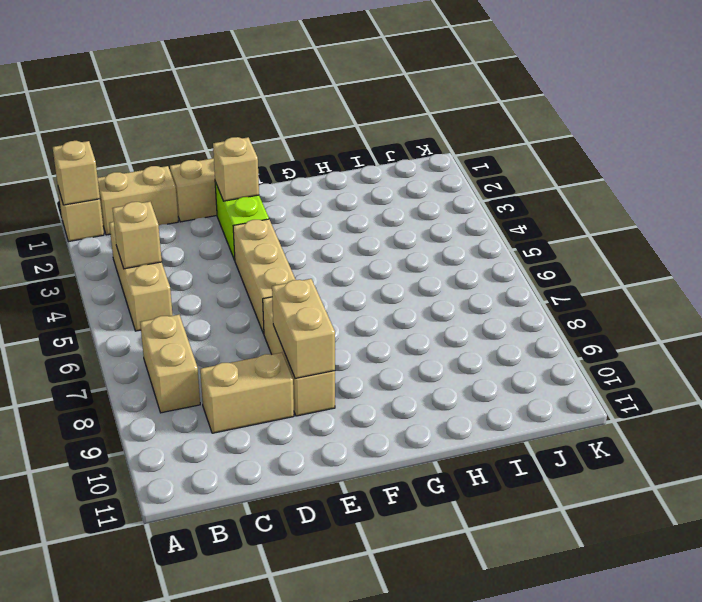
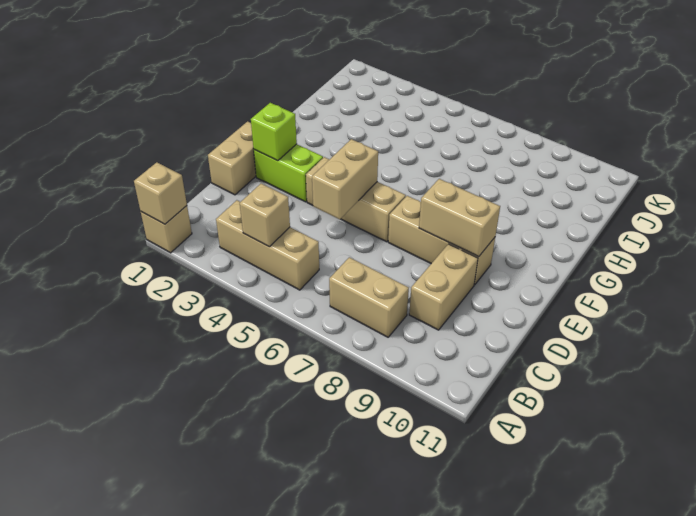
tan brick B1:C1 level 1 -> tan brick D5:E5 level 2
tan brick E2 level 2 -> lime brick E2 level 2

